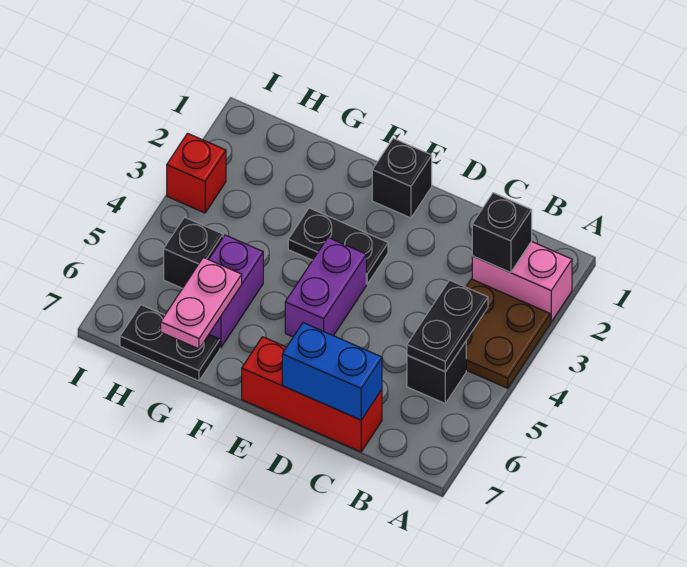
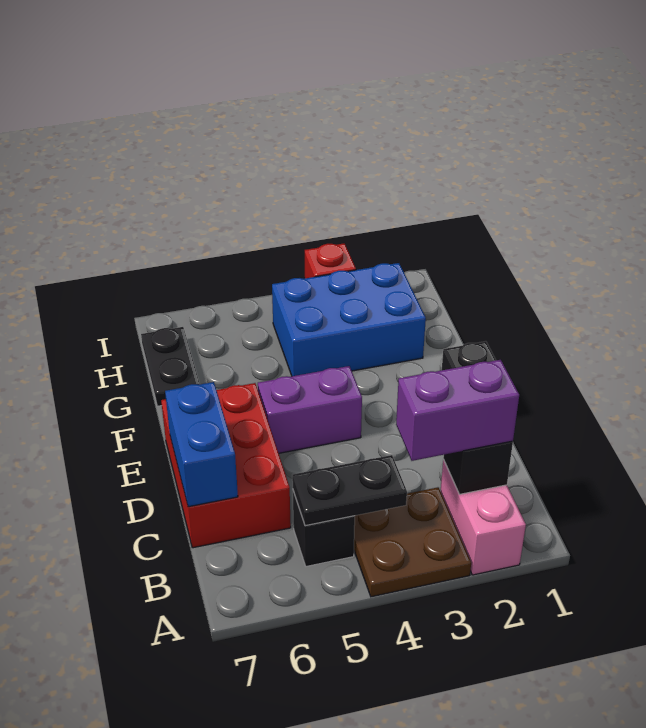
red brick C7:E7 level 1 -> red brick C6:E7 level 1
black plate E3:F3 level 1 -> none
none -> blue brick G2:H4 level 1
purple brick G5:G6 level 1 -> purple brick B2:B3 level 3
pink plate G6:G7 level 2 -> none
black brick H5 level 1 -> none

